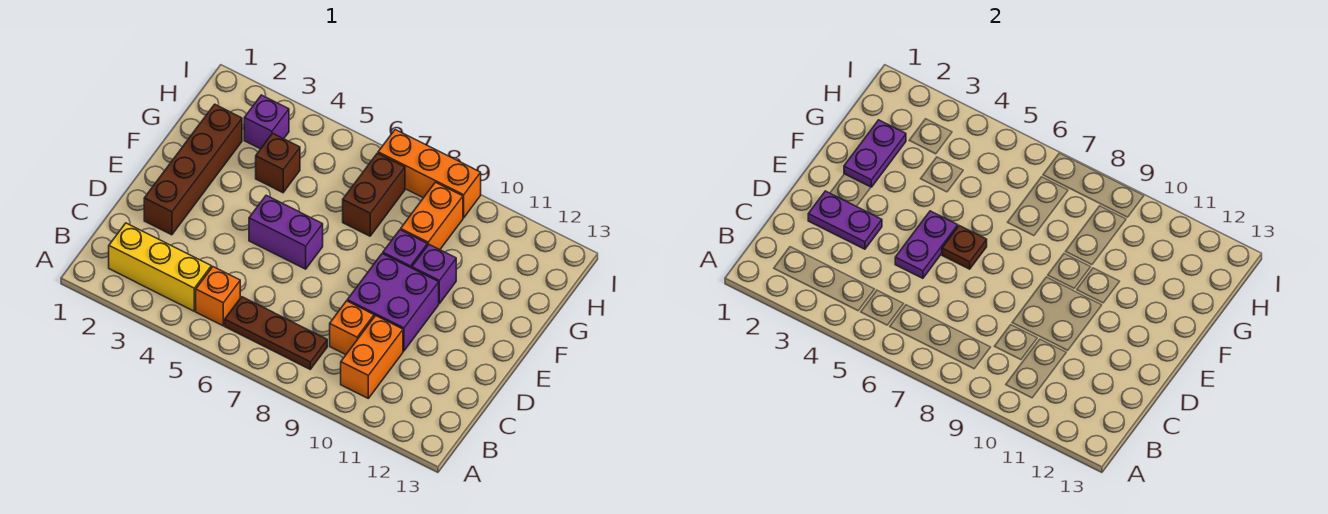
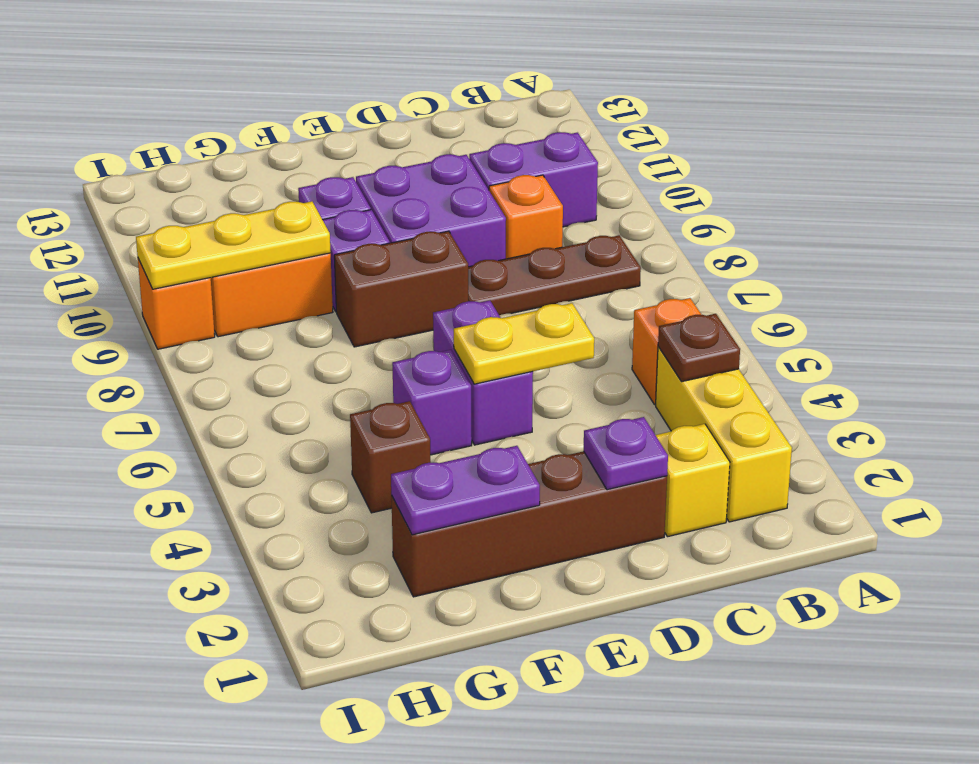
brown plate B6:B8 level 1 -> brown plate B8:D8 level 1
orange brick B10:C10 level 1 -> purple brick B10:C10 level 1
none -> yellow brick C2 level 1
purple plate D2:D3 level 2 -> purple plate D2 level 2
purple plate D5:E5 level 2 -> yellow plate D5:E5 level 2
brown plate E6 level 2 -> brown plate B4 level 2
brown brick G7:H7 level 1 -> brown brick E8:F8 level 1
none -> yellow plate G9:I9 level 2
purple brick H3 level 1 -> purple brick F5 level 1
orange brick I7:I9 level 1 -> orange brick I9 level 1

